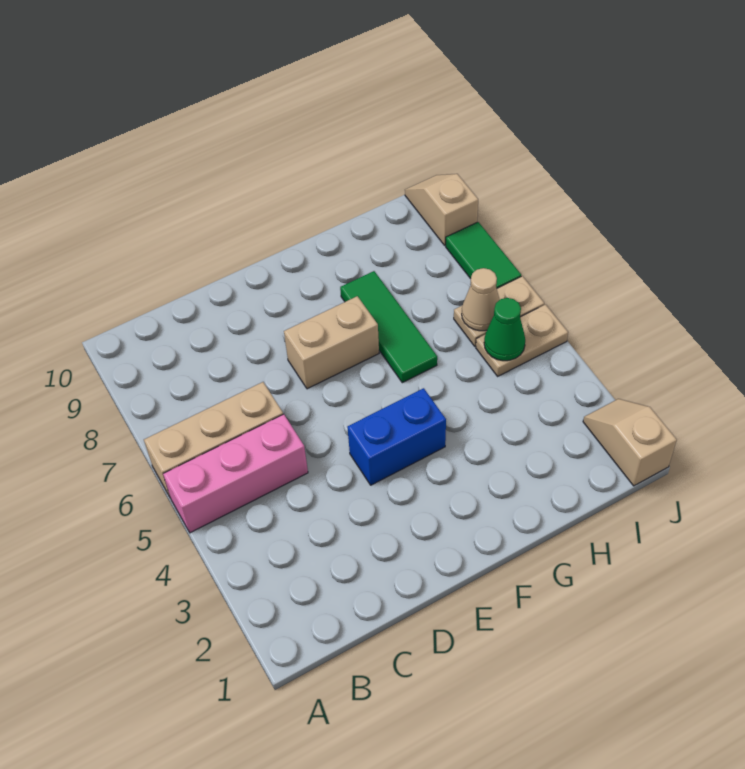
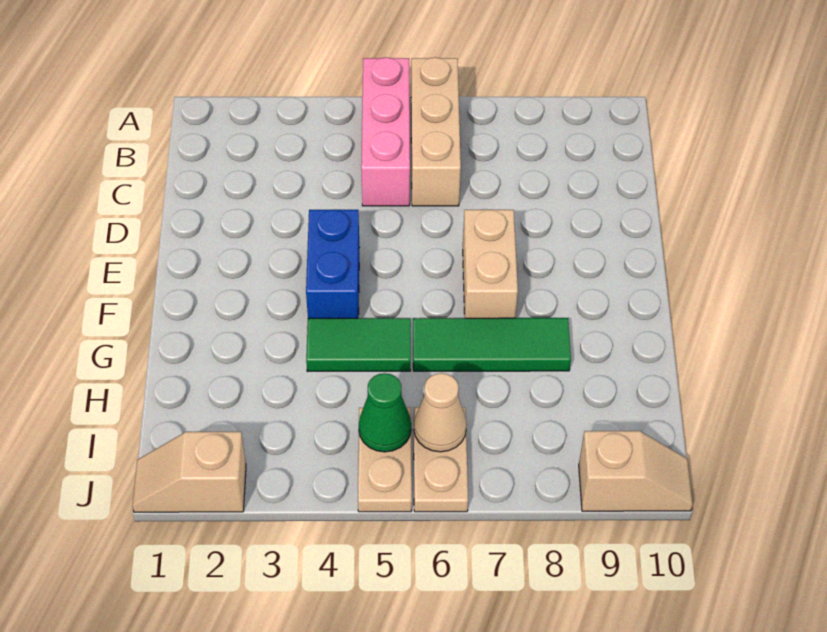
tan slope J1:J2 level 1 top 1 -> tan slope J1:J2 level 1 top 2
green tile J7:J8 level 1 -> green tile G4:G5 level 1

